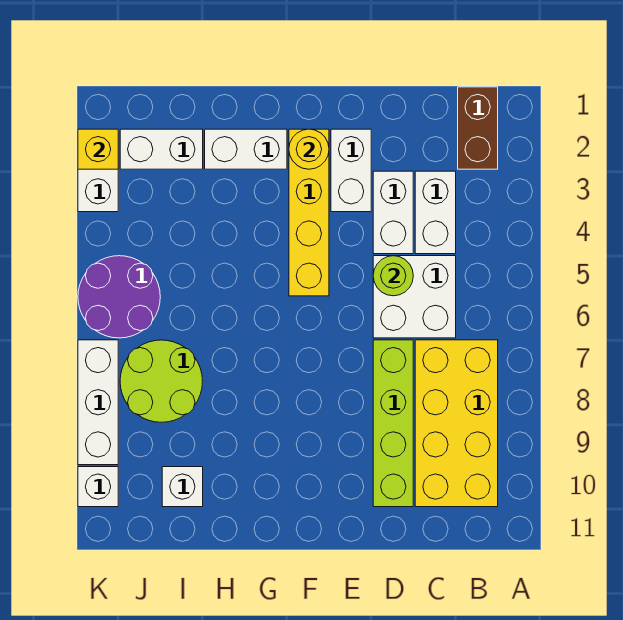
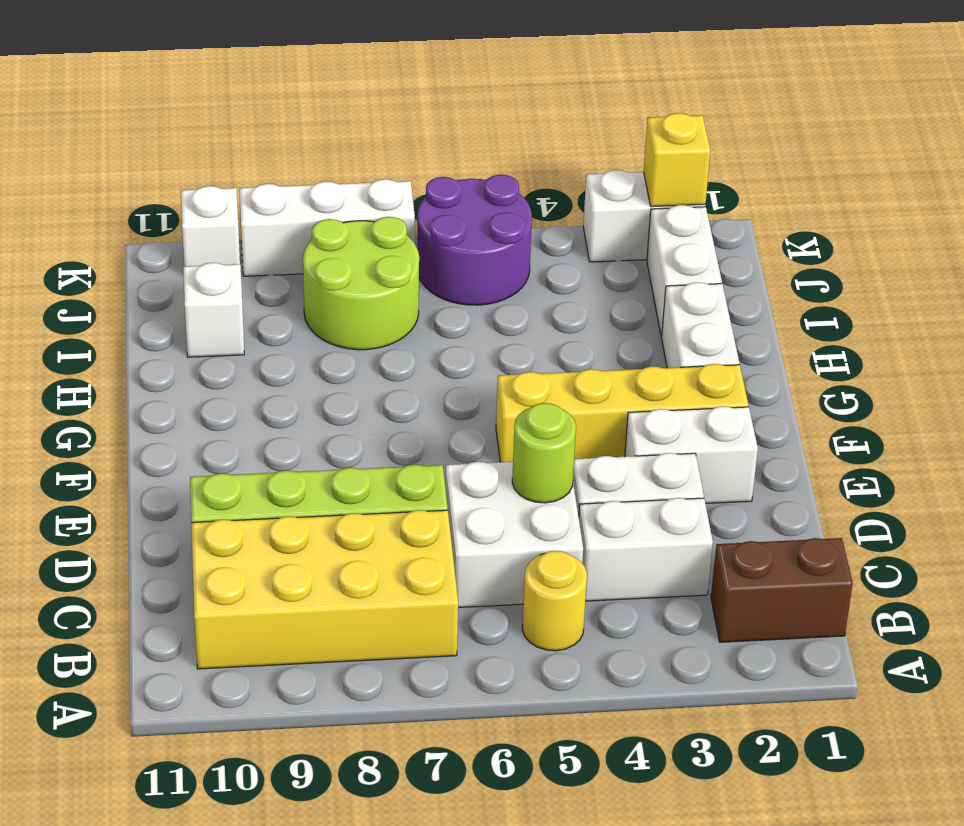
yellow round brick F2 level 2 -> yellow round brick B5 level 1

